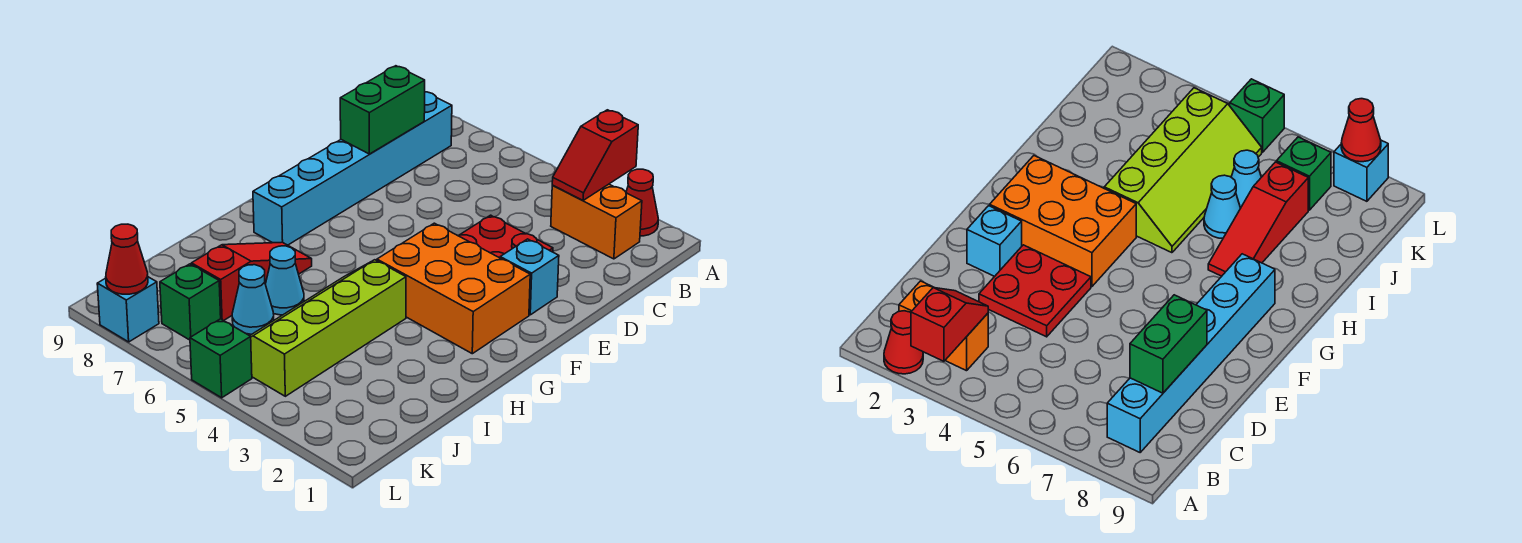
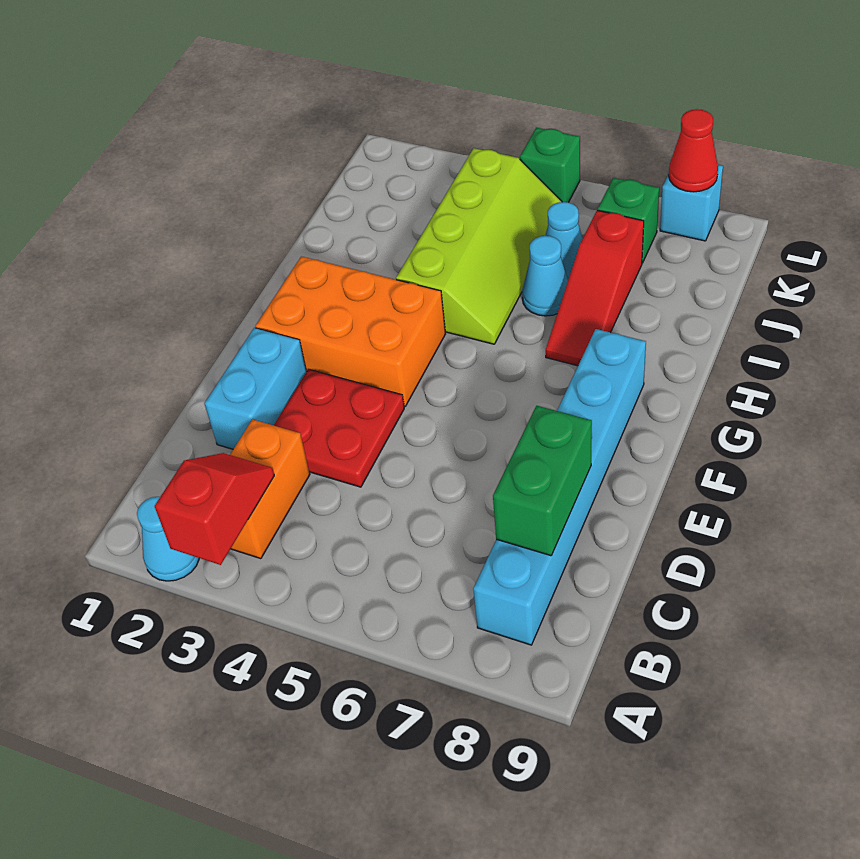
red cone A2 level 1 -> cyan cone A2 level 1
orange brick B2:B3 level 1 -> orange brick B3:C3 level 1
cyan brick E2 level 1 -> cyan brick D2:E2 level 1

